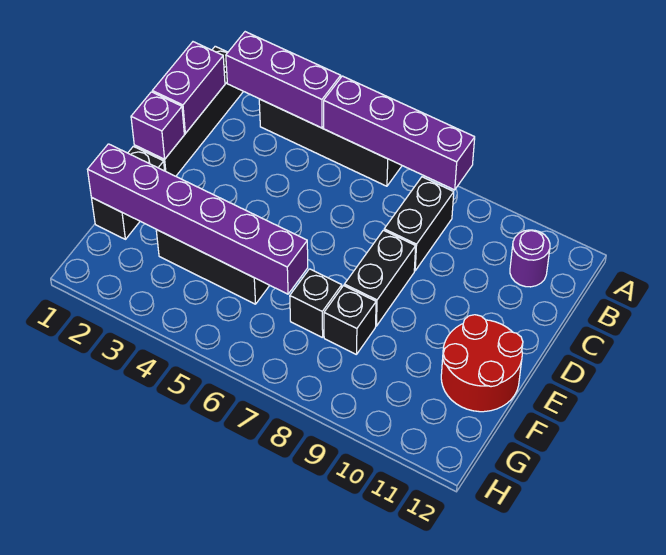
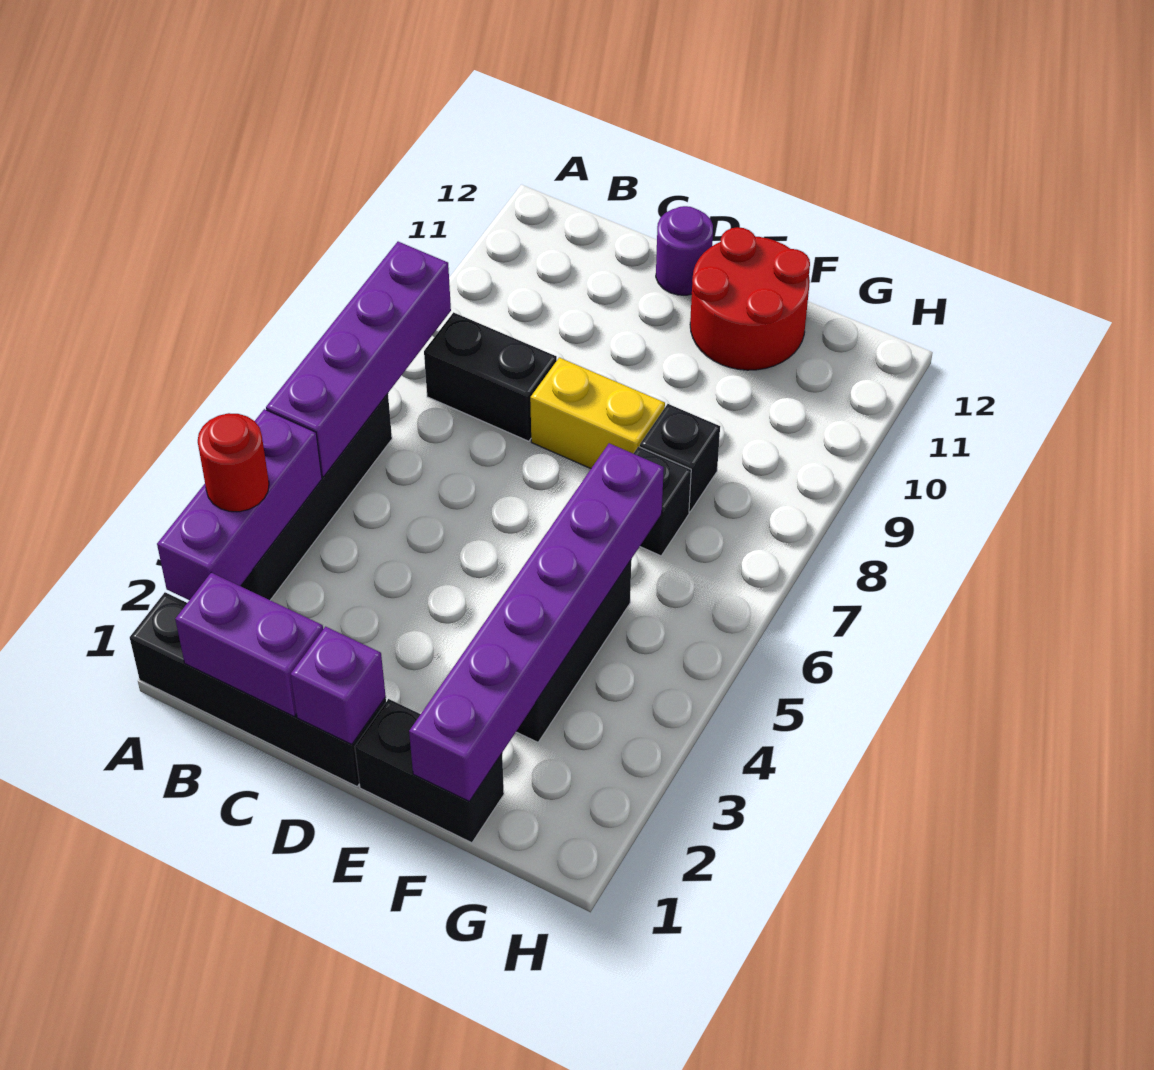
none -> red round brick A3 level 3
purple round brick B11 level 1 -> purple round brick D12 level 1
black brick D8:E8 level 1 -> yellow brick D8:E8 level 1

